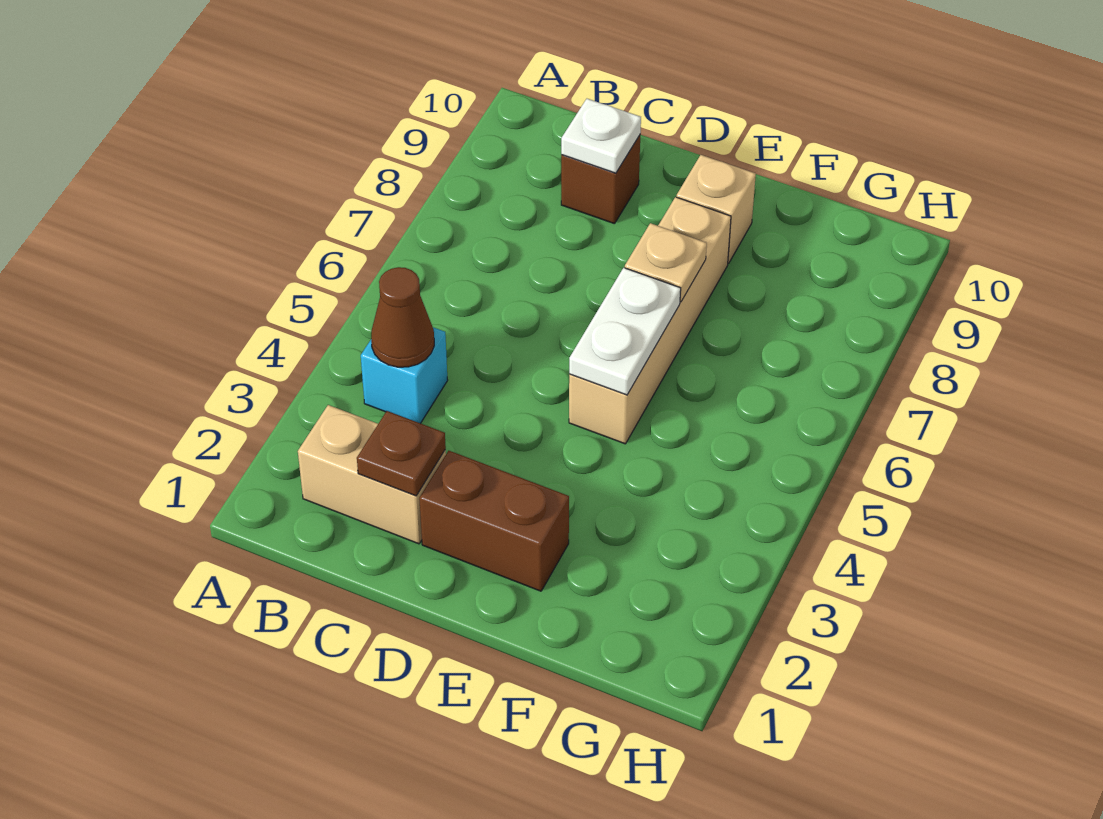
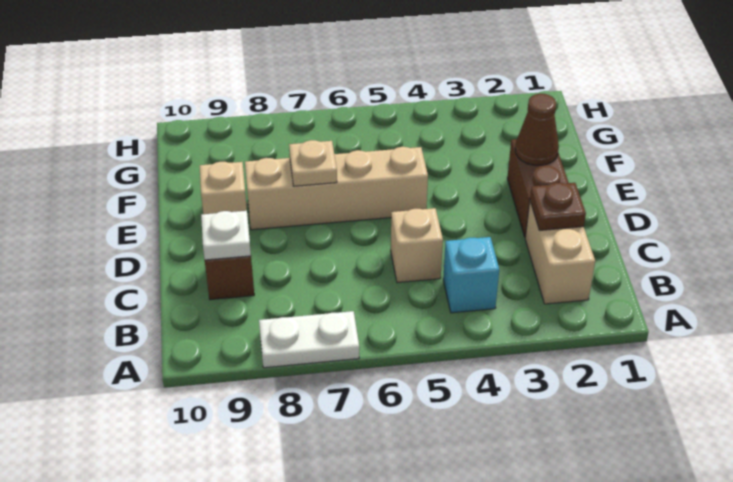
brown cone B4 level 2 -> brown cone E2 level 2
none -> tan brick C5 level 1
white plate E5:E6 level 2 -> white plate A7:A8 level 1

